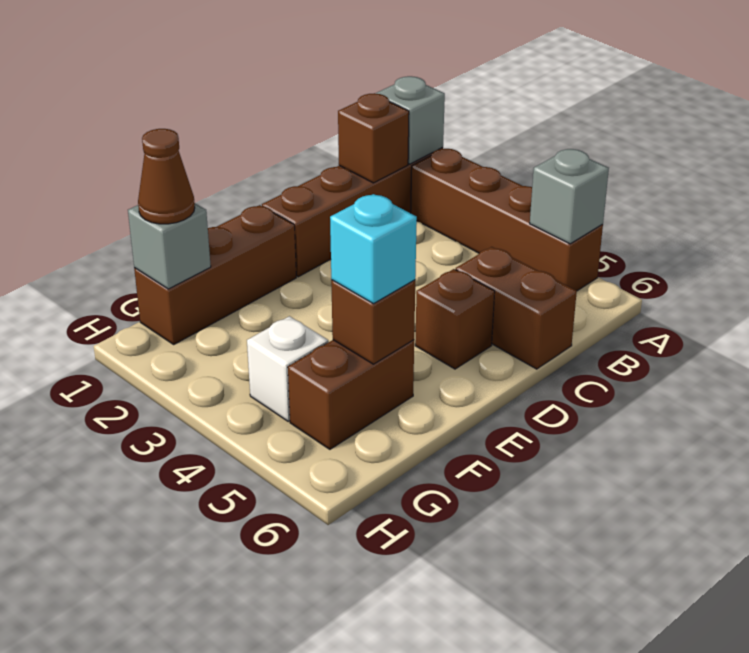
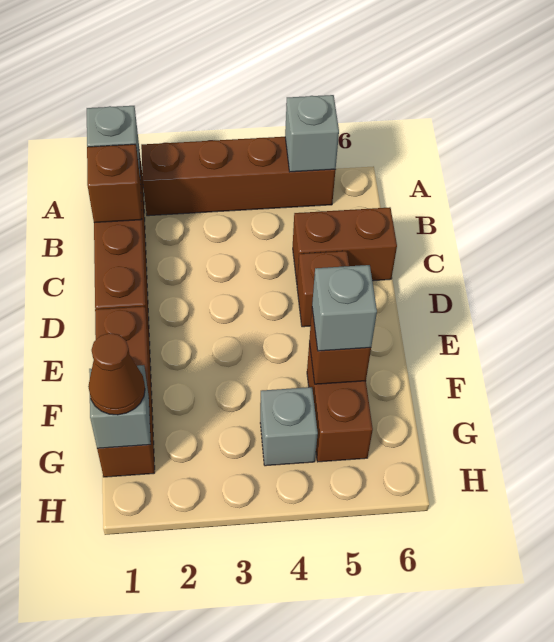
cyan brick F5 level 3 -> grey brick F5 level 3
white brick G4 level 1 -> grey brick G4 level 1

